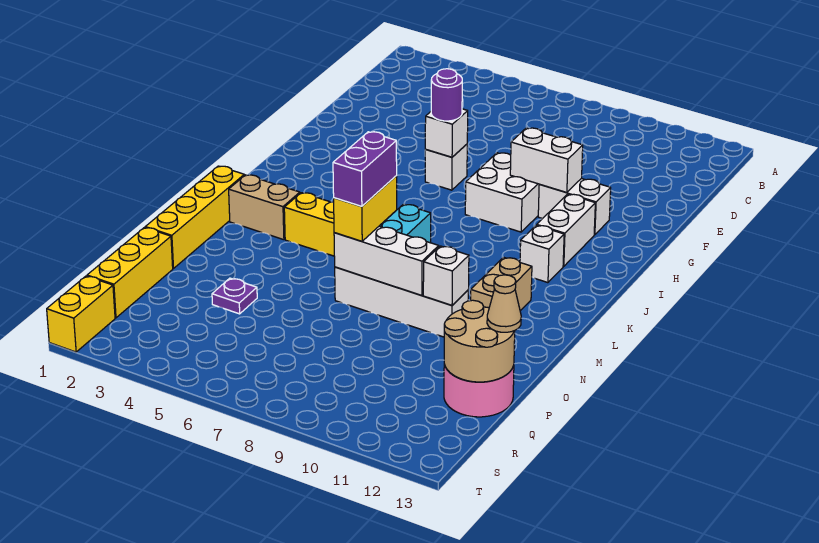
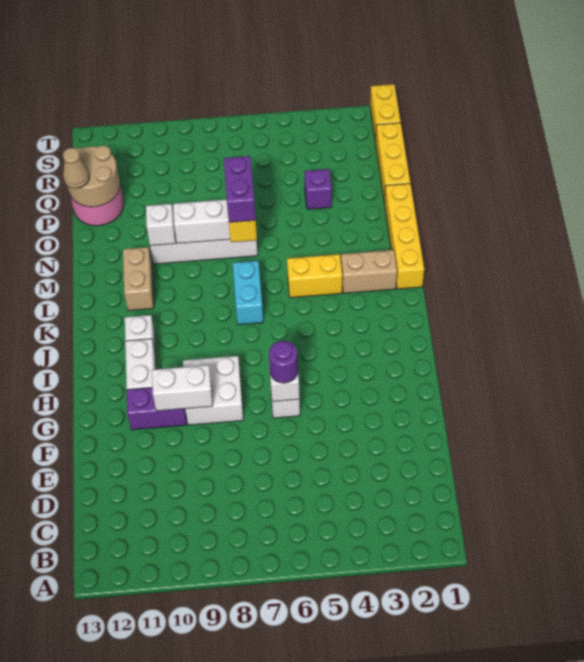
white brick G10:G11 level 1 -> purple brick G10:G11 level 1
purple plate P4 level 1 -> purple brick P4 level 1

